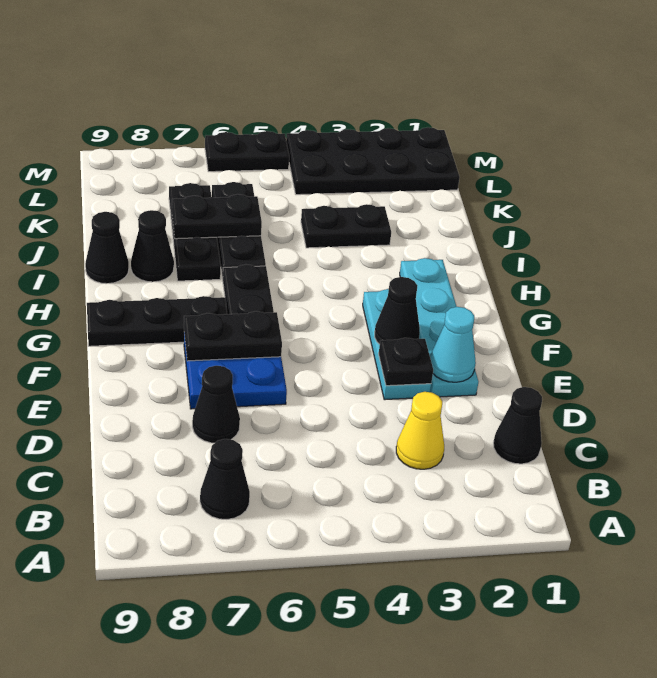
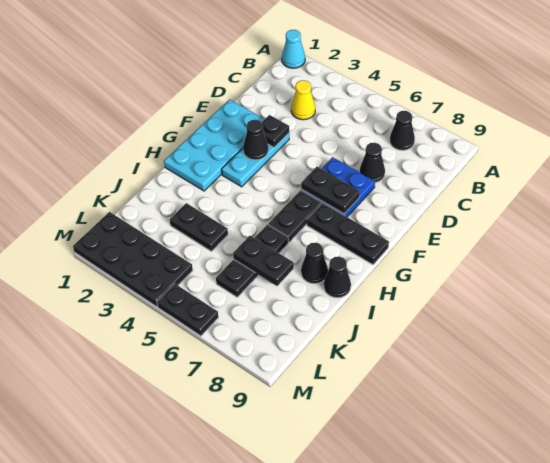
black cone C1 level 1 -> none
cyan plate E2:H2 level 1 -> cyan plate E1:H2 level 1
cyan cone E2 level 2 -> cyan cone A1 level 1
black plate I7:K7 level 1 -> none

